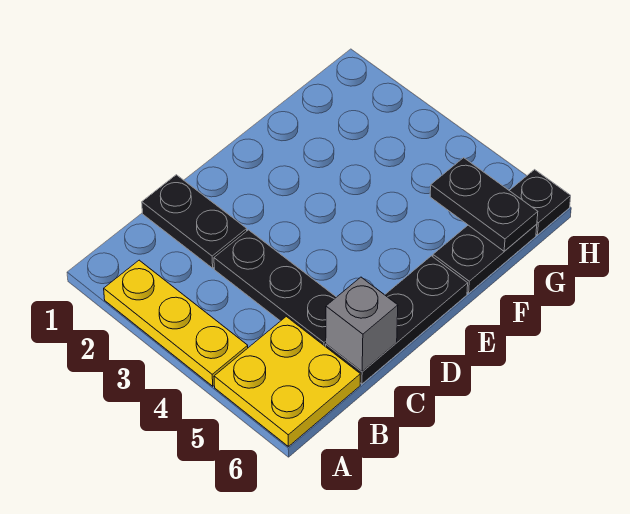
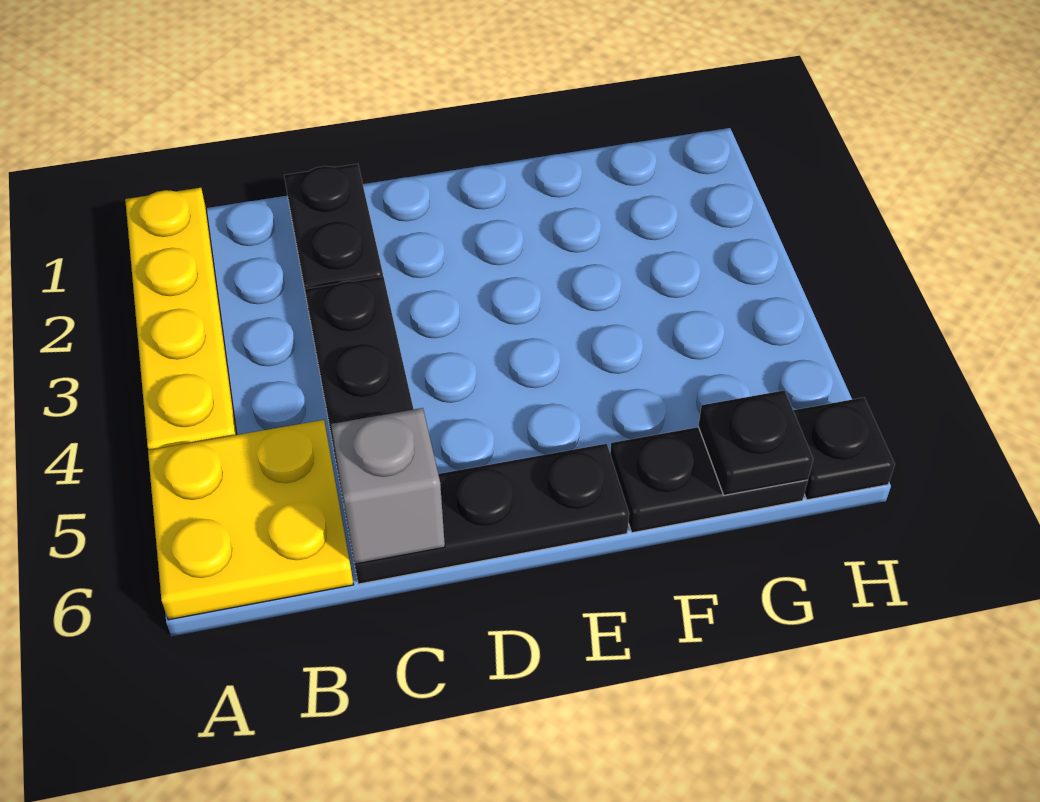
yellow plate A2:A4 level 1 -> yellow plate A1:A4 level 1
black plate G5:G6 level 2 -> black plate G6 level 2

